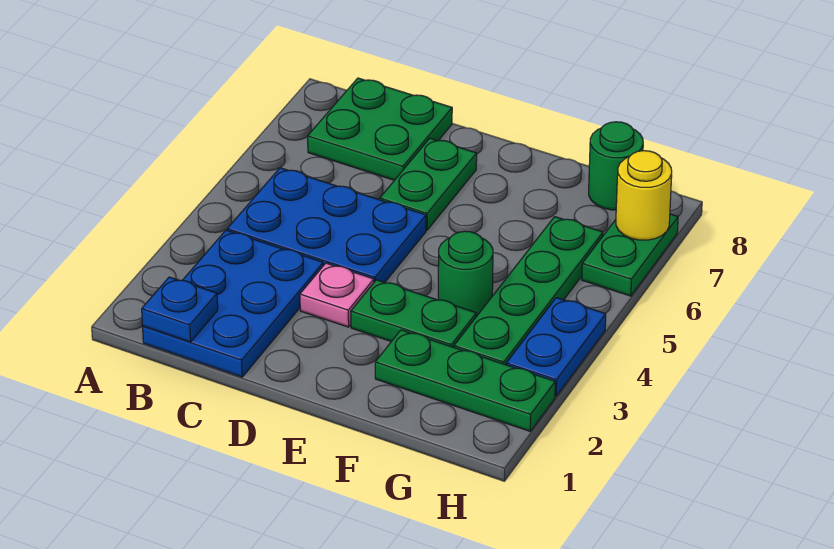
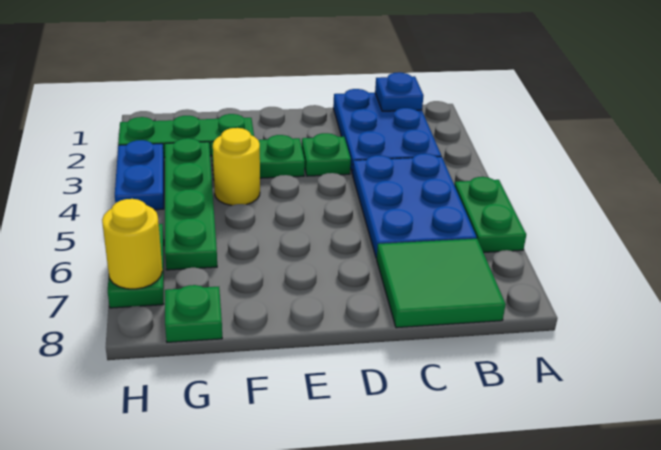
blue plate B4:D5 level 1 -> blue plate B4:C6 level 1
green plate B7:C8 level 1 -> green tile B7:C8 level 1
pink plate D3 level 1 -> green plate D3 level 1
green plate D6:D7 level 1 -> green plate A5:A6 level 1
green round brick F4 level 1 -> yellow round brick F4 level 1
green round brick G8 level 1 -> green plate G8 level 1

